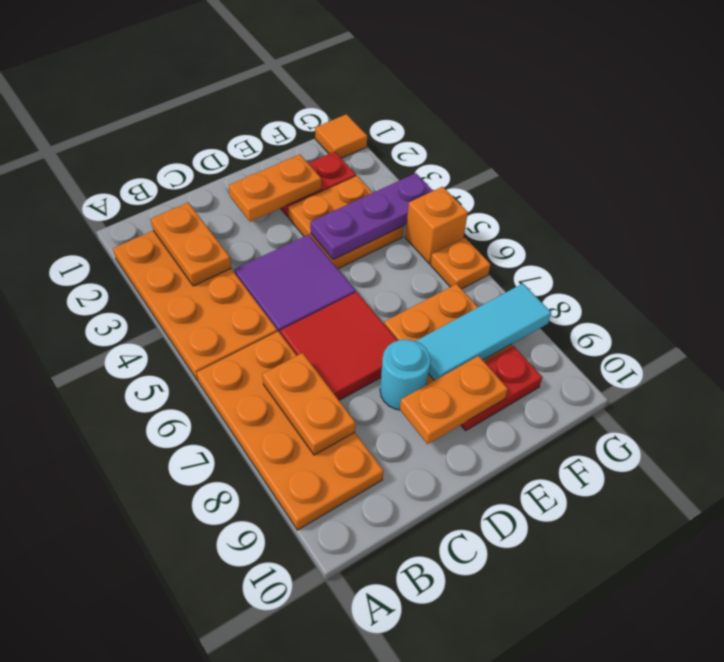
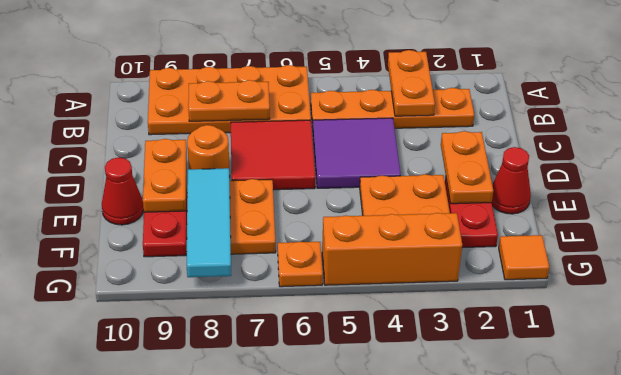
orange plate A2:B5 level 1 -> orange plate B2:B5 level 1
orange plate B2:B3 level 2 -> orange plate A3:B3 level 2
cyan round brick D8 level 1 -> orange round brick D8 level 1
none -> red cone E1 level 1
purple plate E4:G4 level 2 -> none
none -> red cone E10 level 1
orange brick G5 level 1 -> orange brick G3:G5 level 1

